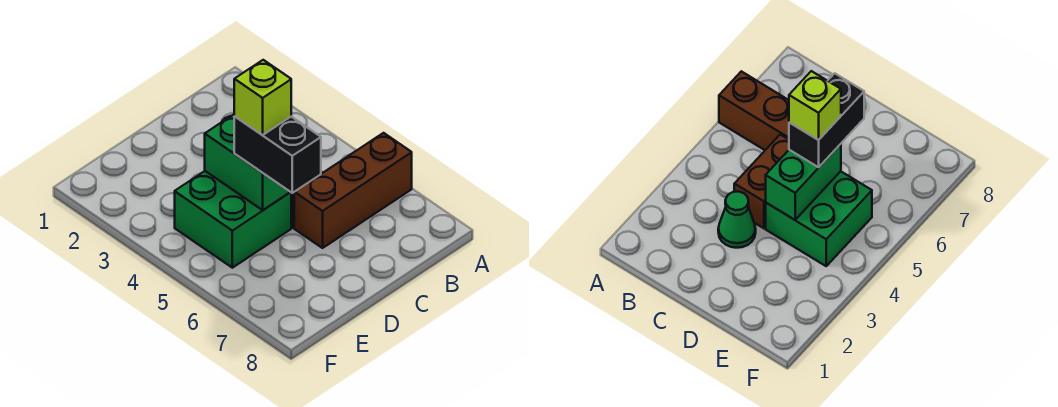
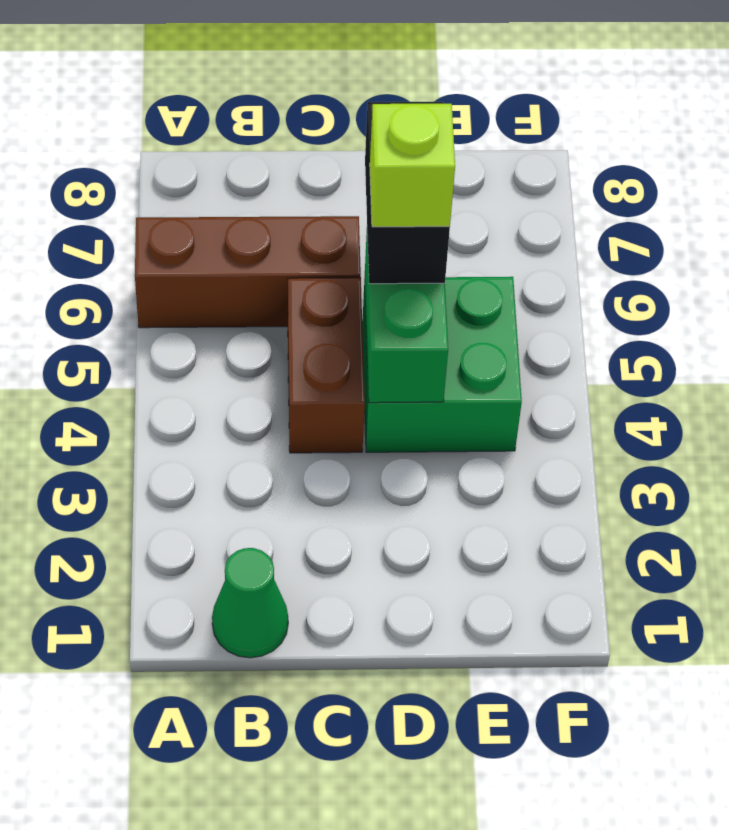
green cone C3 level 1 -> green cone B1 level 1

